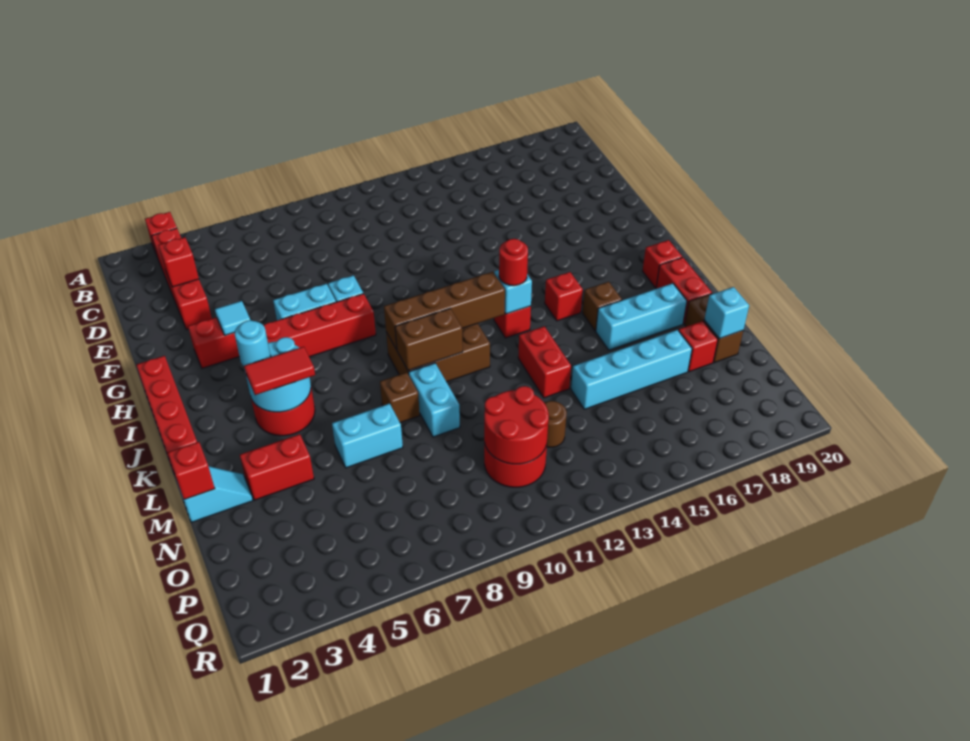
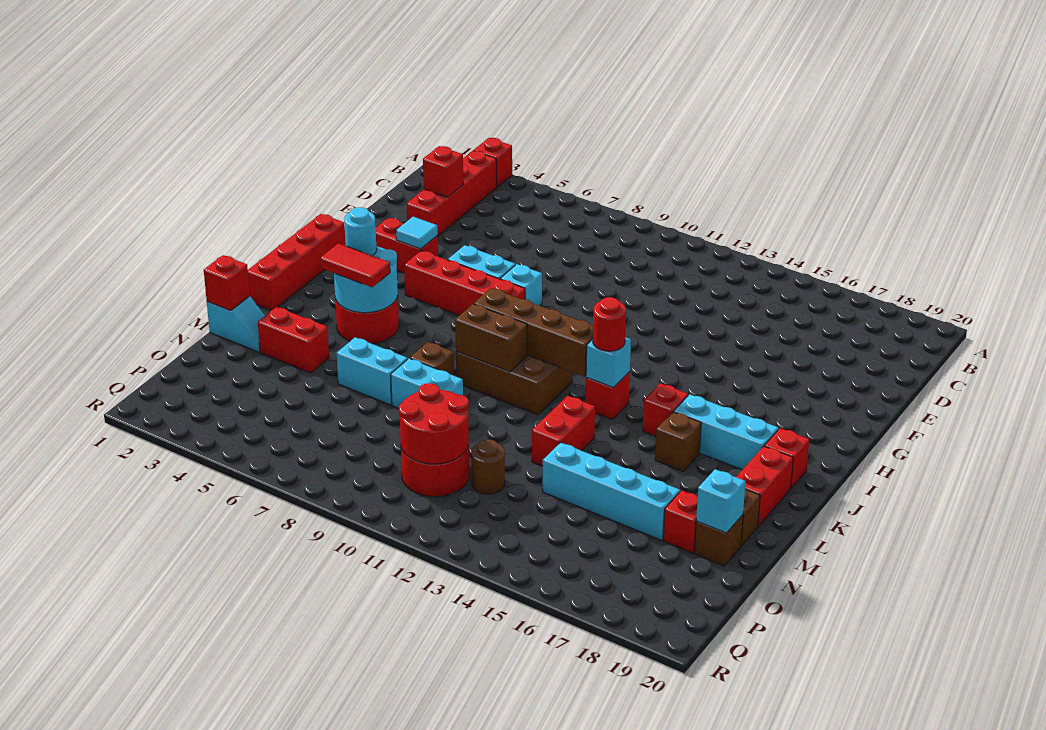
cyan brick L9:M9 level 1 -> cyan brick M8:M9 level 1
cyan brick L16:L18 level 1 -> cyan brick J16:J18 level 1

